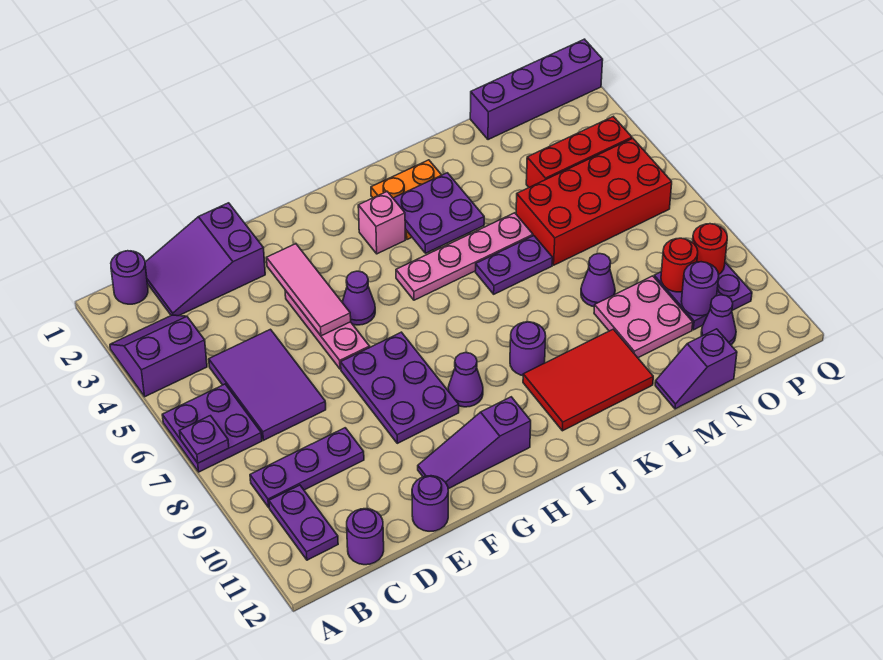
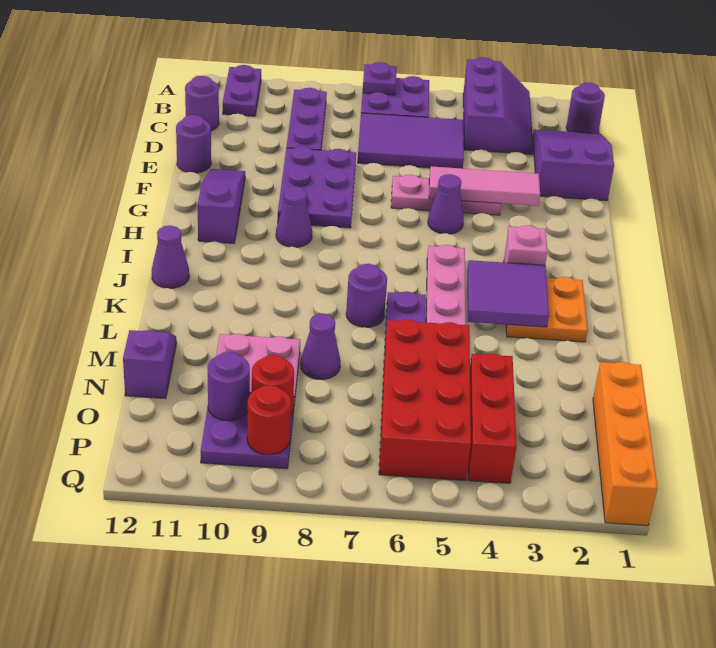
purple slope A3:B4 level 1 top 4 -> purple slope A3:C4 level 1 top 4
purple plate B10:B11 level 1 -> purple plate A11:B11 level 1
purple plate F7:G9 level 1 -> purple plate E8:G9 level 1
purple plate J3:K4 level 2 -> purple tile J3:K4 level 2
purple round brick J9 level 1 -> purple round brick K7 level 1
red tile J10:L11 level 1 -> none
purple brick N1:Q1 level 1 -> orange brick N1:Q1 level 1
purple cone O11 level 1 -> purple cone J12 level 1

